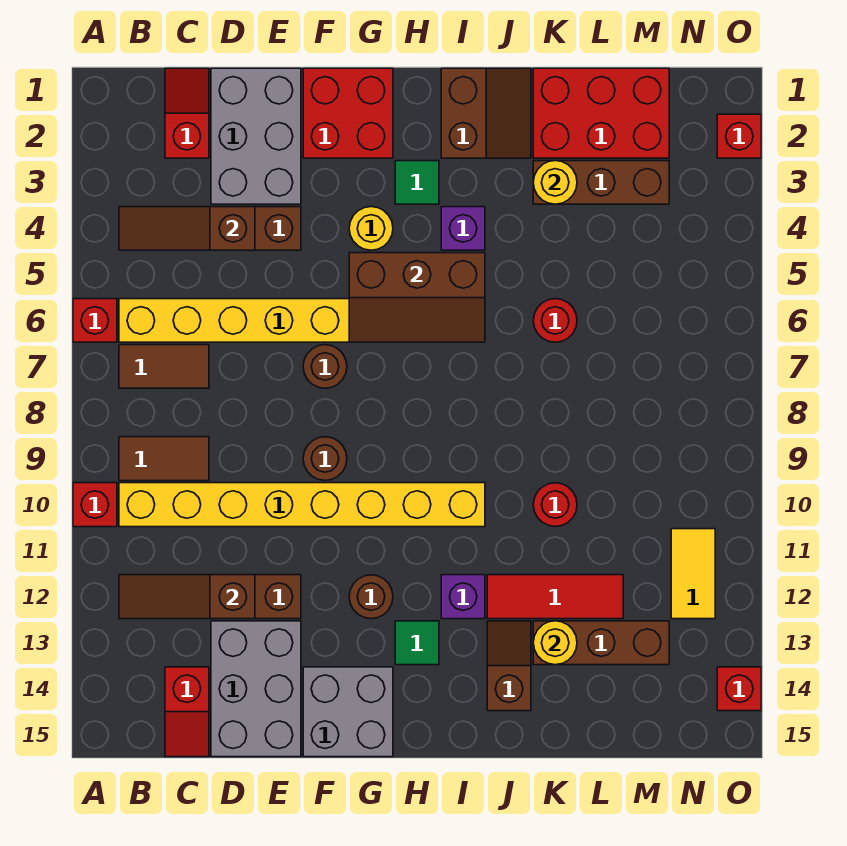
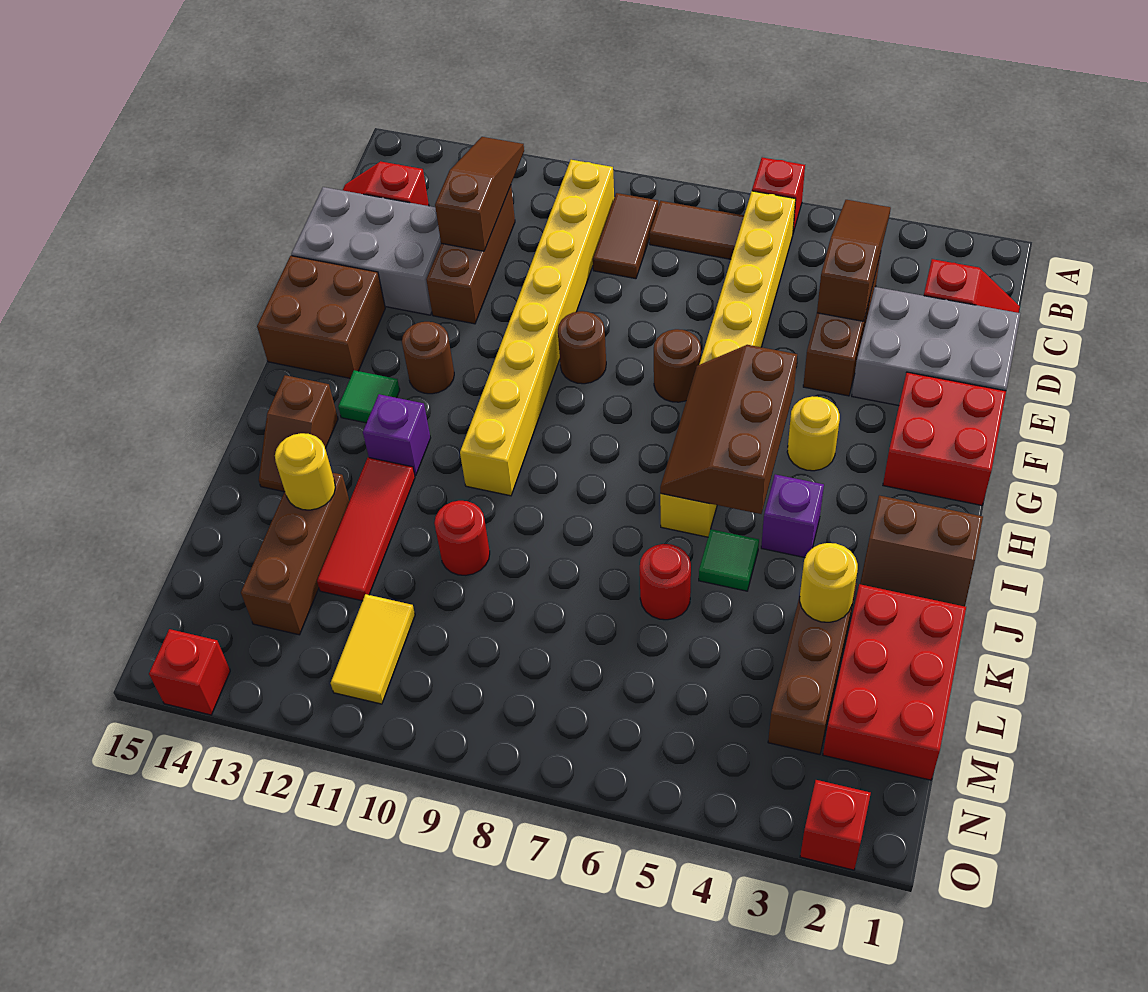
red brick A10 level 1 -> none
brown tile B7:C7 level 1 -> brown tile B7:B8 level 1
grey brick F14:G15 level 1 -> brown brick F14:G15 level 1
green tile H3 level 1 -> green tile J5 level 1
brown slope J13:J14 level 1 top 14 -> brown slope I14:J14 level 1 top I
yellow tile N11:N12 level 1 -> yellow tile M11:N11 level 1

